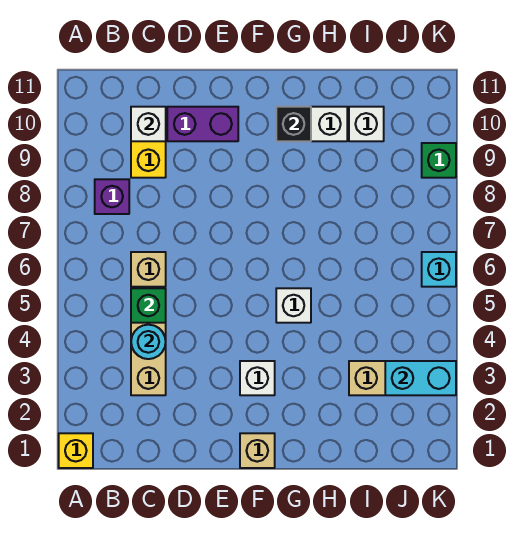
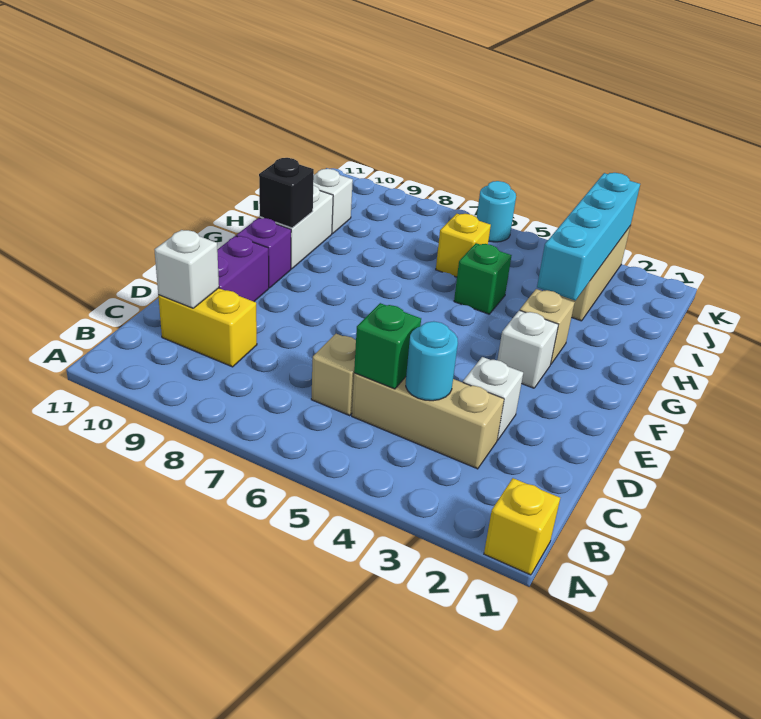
purple brick B8 level 1 -> purple brick F10 level 1
tan brick F1 level 1 -> tan brick G3 level 1
white brick G5 level 1 -> white brick D3 level 1
none -> yellow brick I6 level 1
cyan brick J3:K3 level 2 -> cyan brick H3:K3 level 2
cyan brick K6 level 1 -> cyan round brick K6 level 1
green brick K9 level 1 -> green brick H5 level 1

